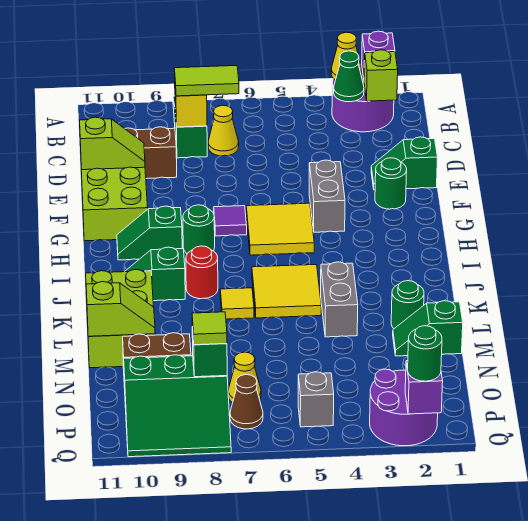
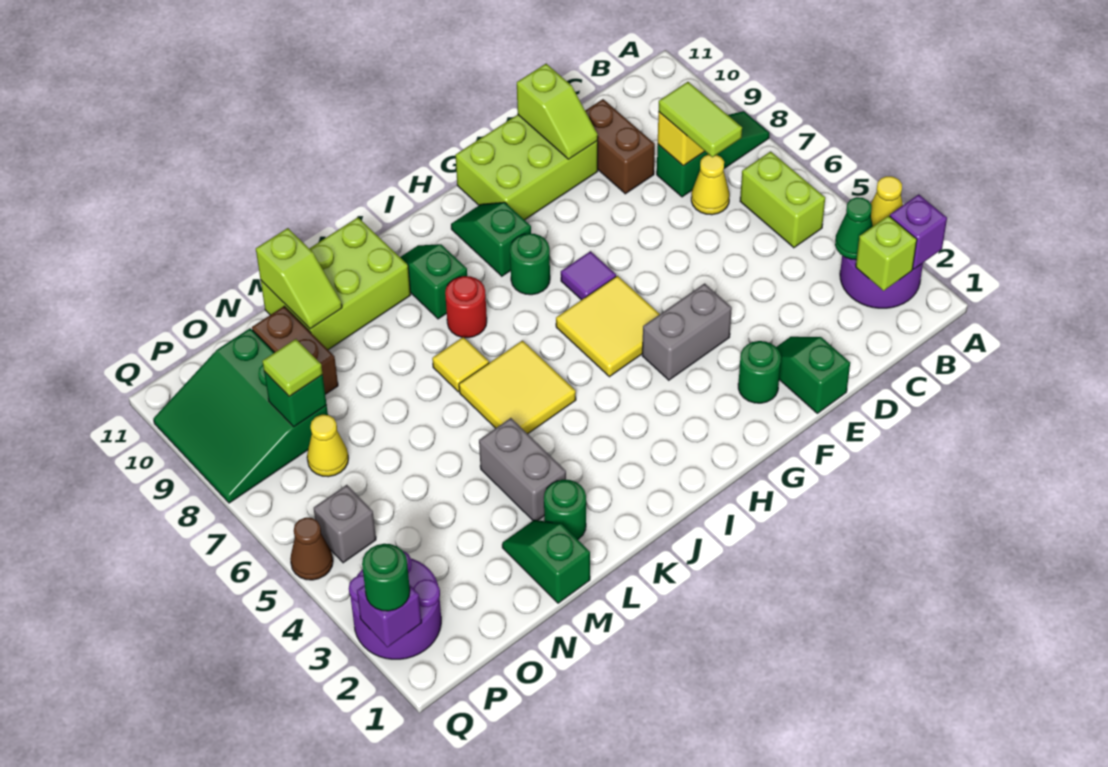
none -> lime brick B5:B6 level 1
grey brick K4:L4 level 1 -> grey brick L3:L4 level 1
brown cone P7 level 1 -> brown cone Q5 level 1

